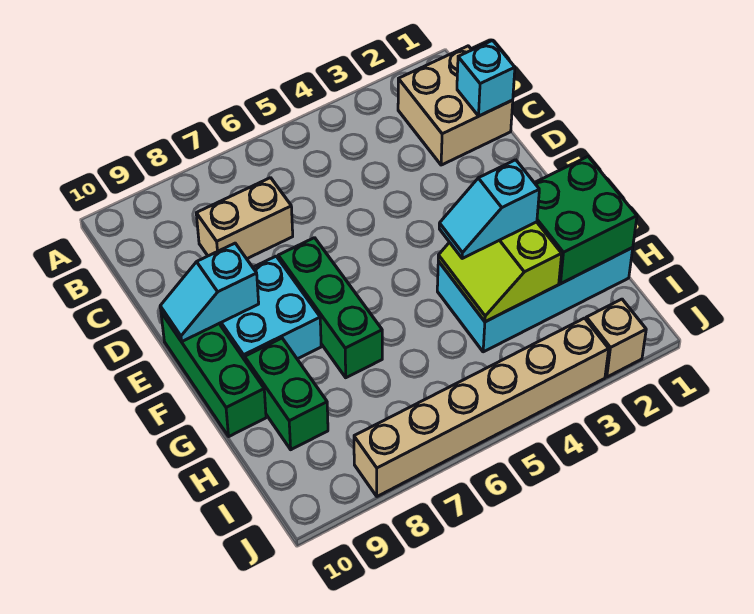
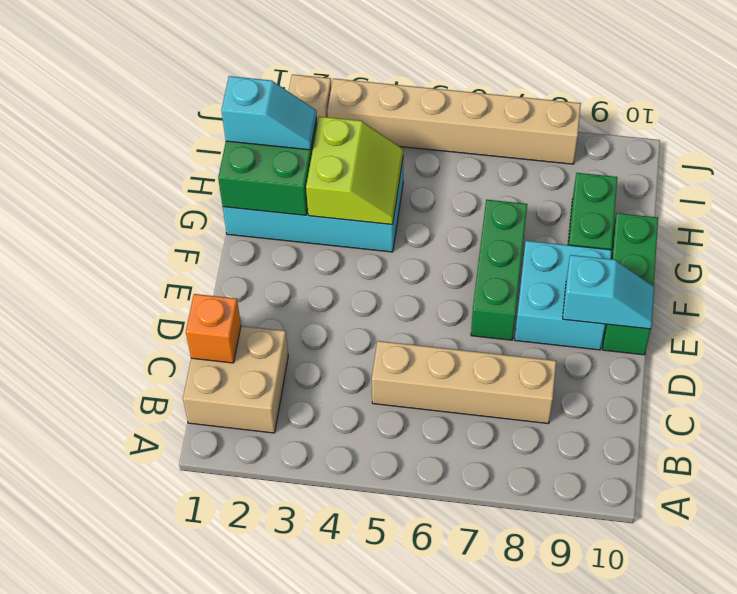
cyan brick C1 level 2 -> orange brick C1 level 2
tan brick C7:C8 level 1 -> tan brick C5:C8 level 1
cyan slope G3:G4 level 3 top 3 -> cyan slope H1:H2 level 3 top 1

